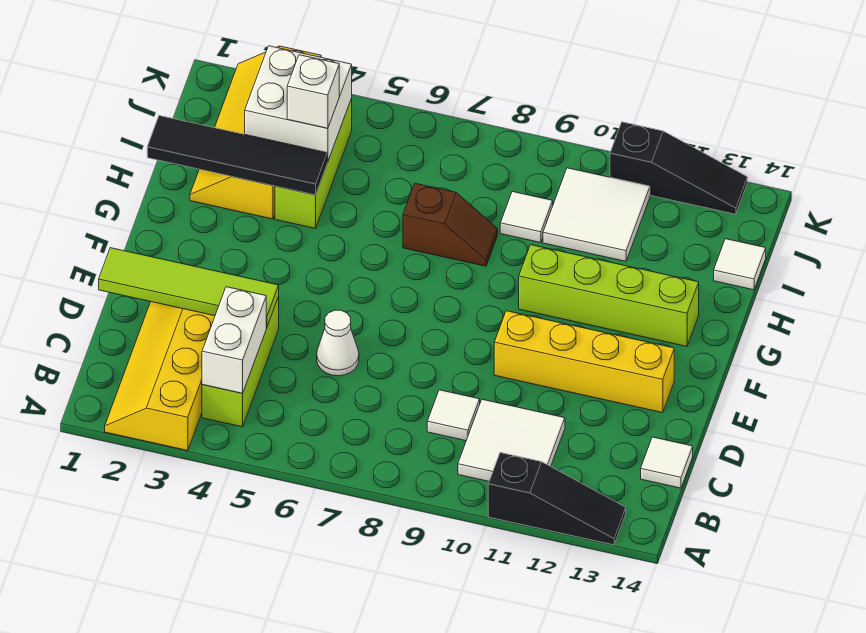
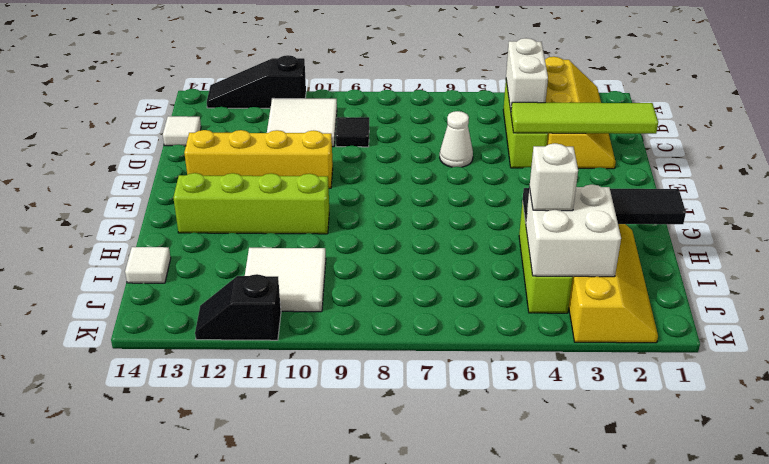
white tile C9 level 1 -> black tile C9 level 1
brown slope H7:H8 level 1 top 7 -> none
white tile I9 level 1 -> none
black slope K11:K13 level 1 top 11 -> black slope K11:K12 level 1 top 11

